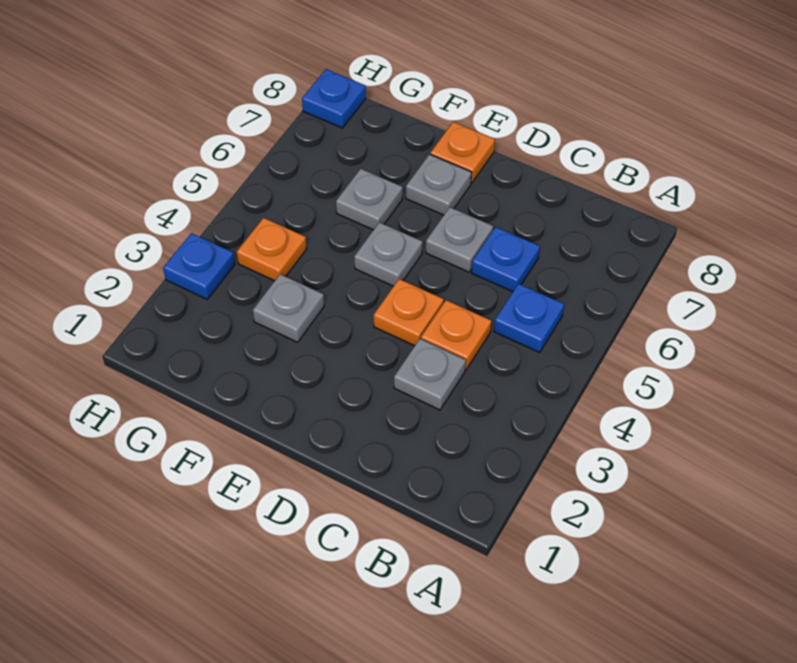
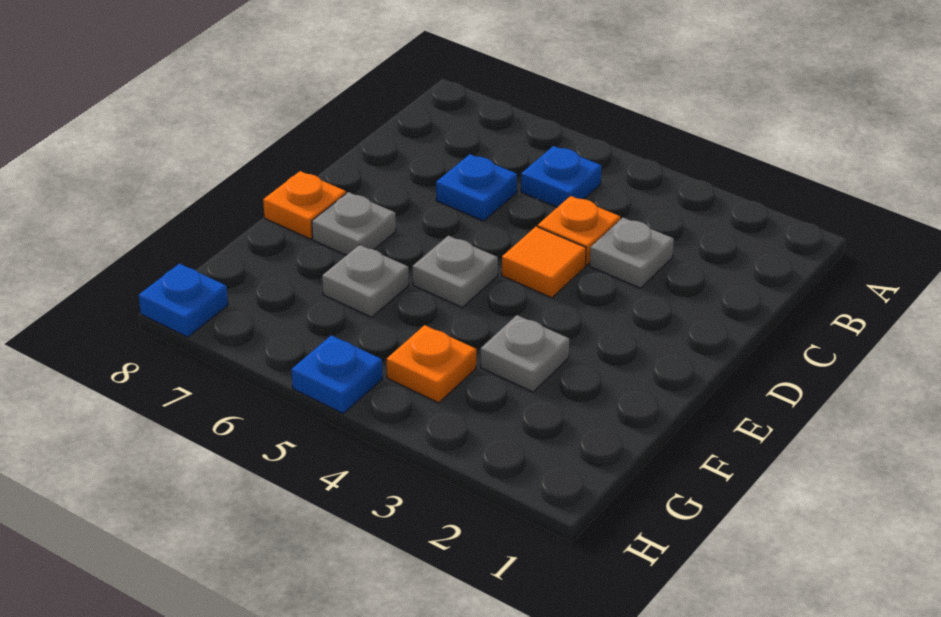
orange plate D4 level 1 -> orange tile D4 level 1
grey plate D6 level 1 -> none
blue plate H3 level 1 -> blue plate H5 level 1

